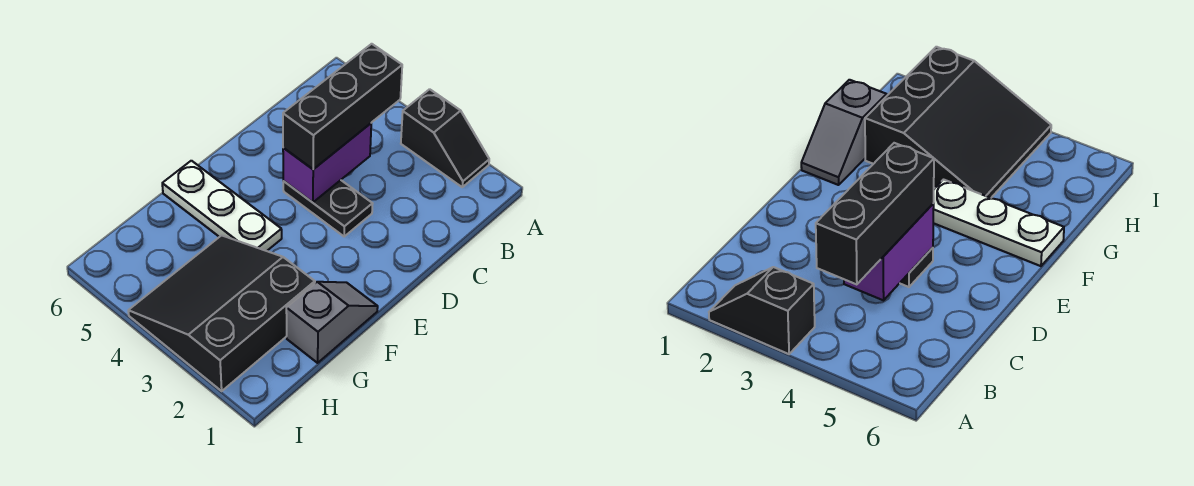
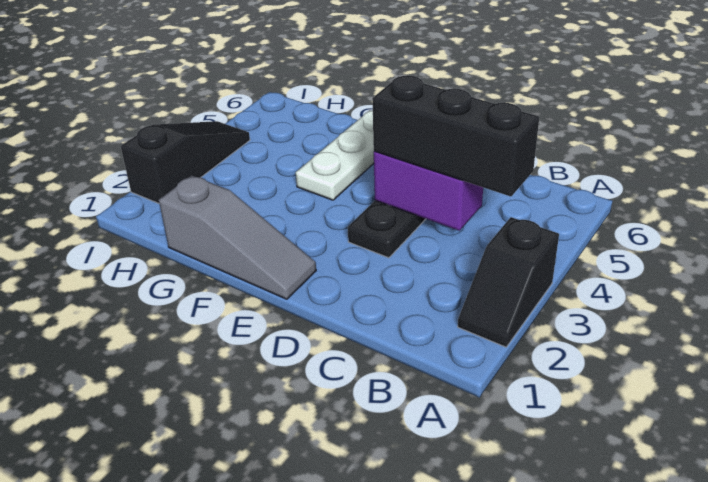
grey slope F1:G1 level 1 top G -> grey slope E1:G1 level 1 top G
black slope G2:I4 level 1 top 2 -> black slope I2:I4 level 1 top 2

